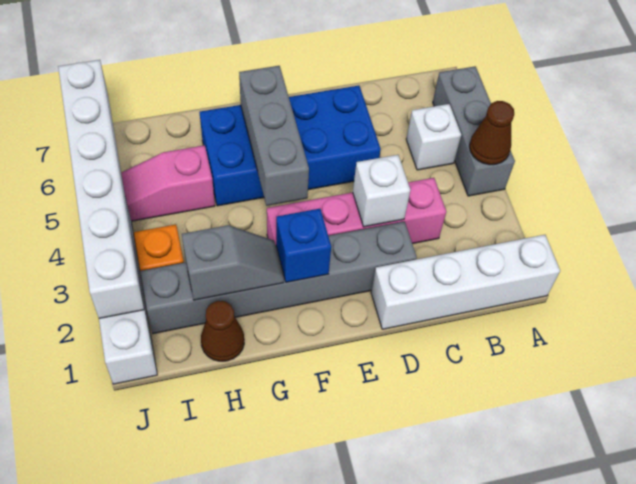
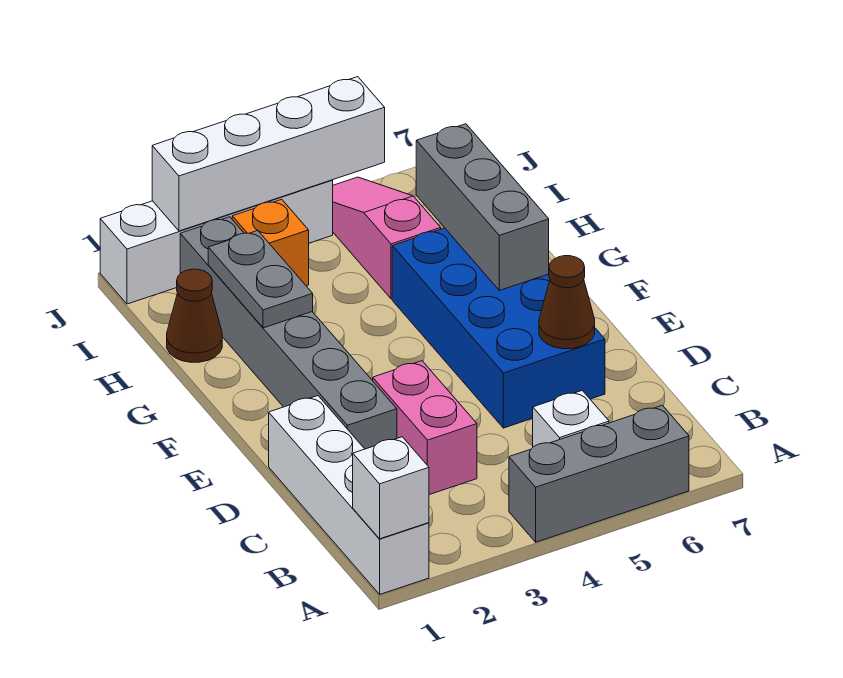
brown cone A4 level 2 -> brown cone D6 level 2
pink brick C3:F3 level 1 -> pink brick C3:D3 level 1
white brick D3 level 2 -> white brick A1 level 2
blue brick F2 level 2 -> none
grey brick F4:F6 level 2 -> grey brick F6:H6 level 2
grey slope G2:H2 level 2 top H -> grey plate G2:H2 level 2
white brick J2:J7 level 2 -> white brick J2:J5 level 2

